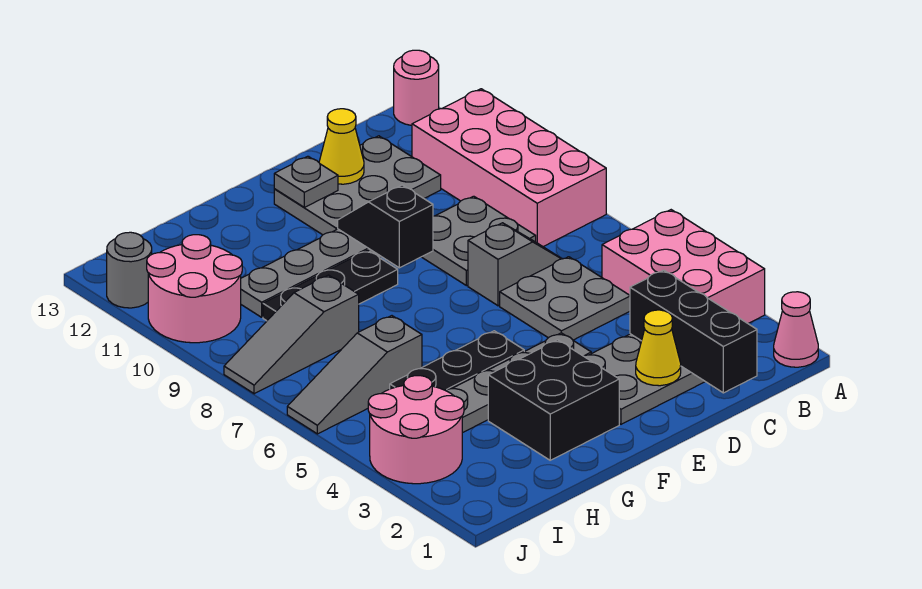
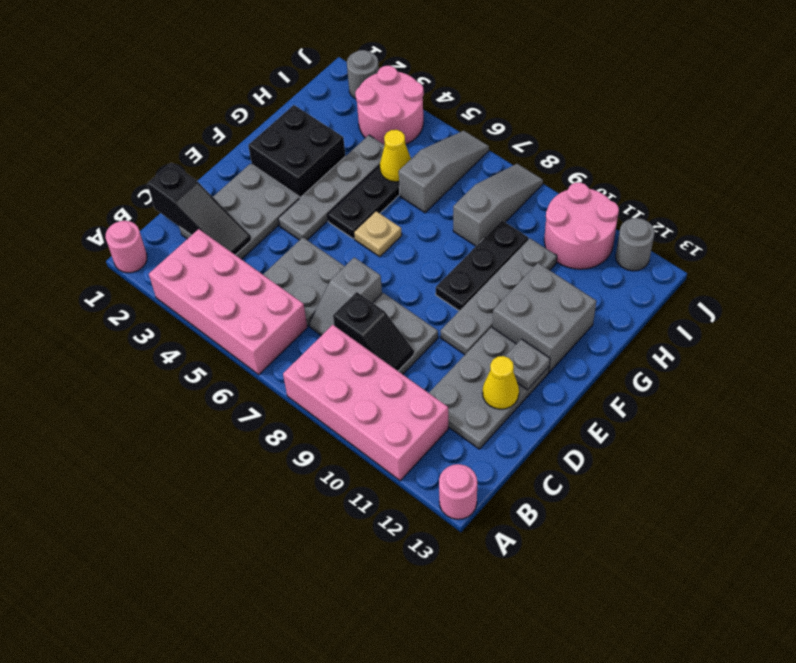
pink cone A1 level 1 -> pink round brick A1 level 1
pink brick A3:B5 level 1 -> pink brick A3:B6 level 1
black brick C1:C3 level 2 -> black slope C1:C3 level 2 top 1
yellow cone D2 level 2 -> yellow cone H5 level 2
black slope E9:E10 level 2 top 9 -> black slope C8:C9 level 2 top 8
none -> tan plate F6 level 1
none -> grey brick F11:G12 level 1
none -> grey round brick J2 level 1

